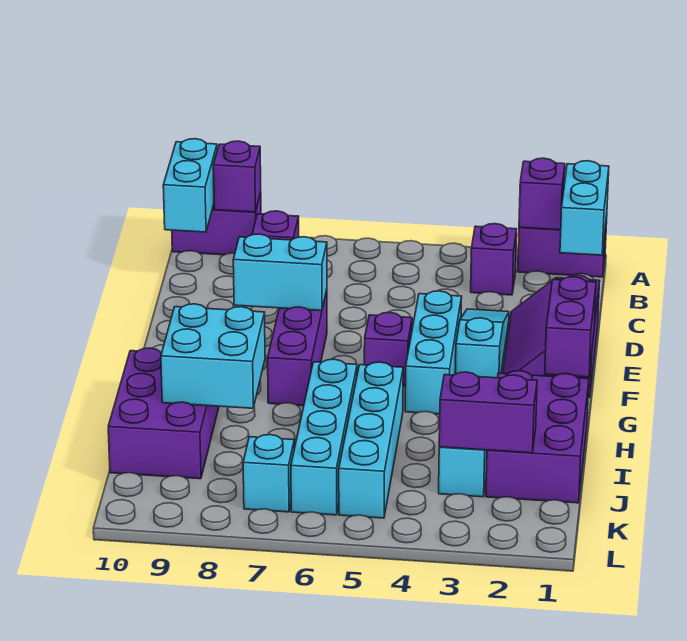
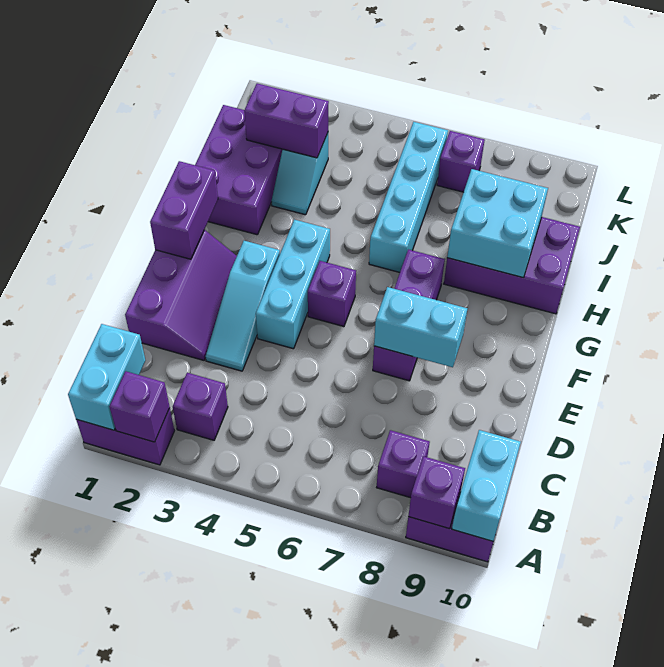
cyan brick H5:K5 level 1 -> none
purple brick H9:J10 level 1 -> purple brick H8:I10 level 1
cyan brick K7 level 1 -> purple brick K7 level 1

